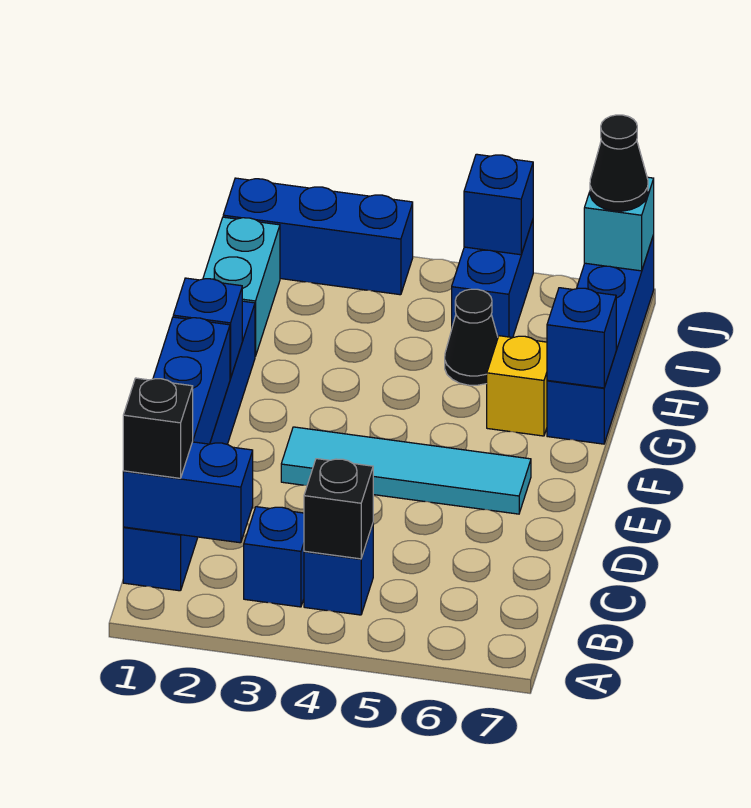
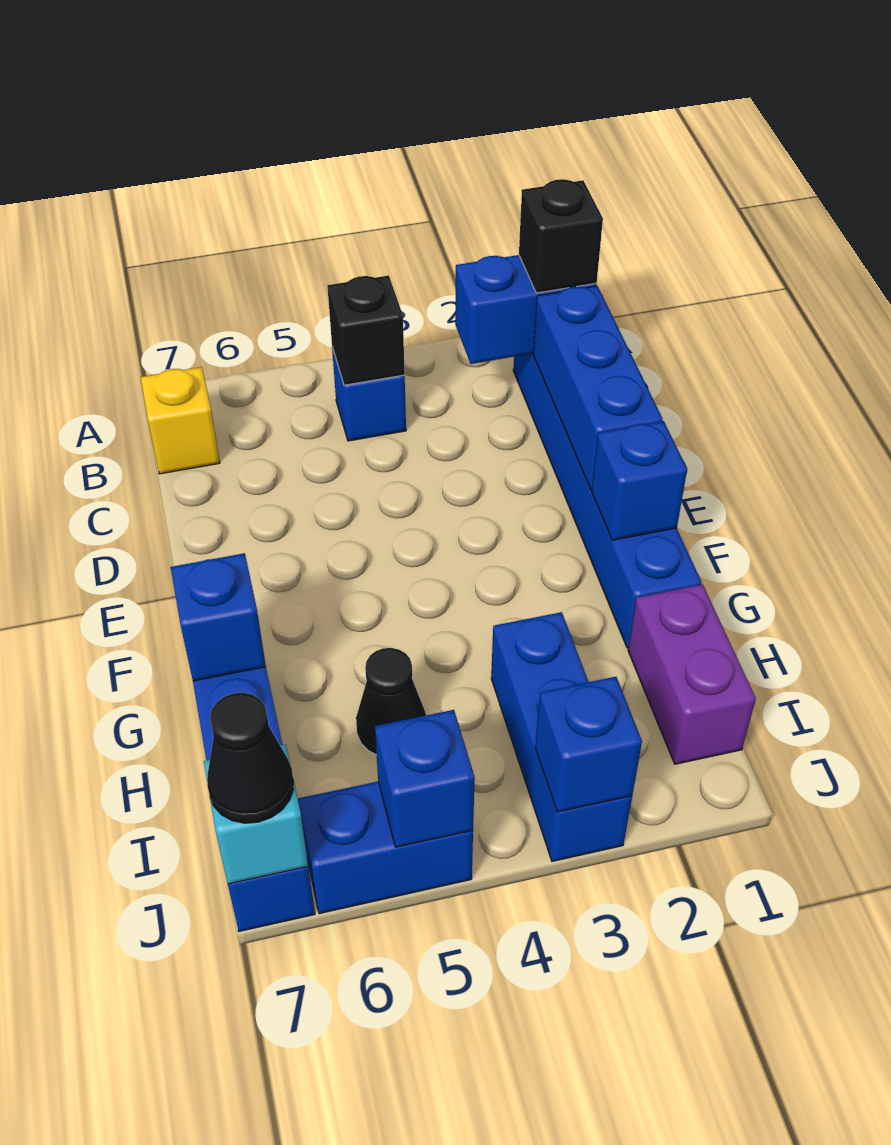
blue brick B3 level 1 -> blue brick J3 level 2
cyan tile E3:E6 level 1 -> none
yellow brick G6 level 1 -> yellow brick B7 level 1
cyan brick H1:I1 level 1 -> purple brick H1:I1 level 1
blue brick I5:J5 level 1 -> blue brick J5:J6 level 1
blue brick J1:J3 level 1 -> blue brick H3:J3 level 1

